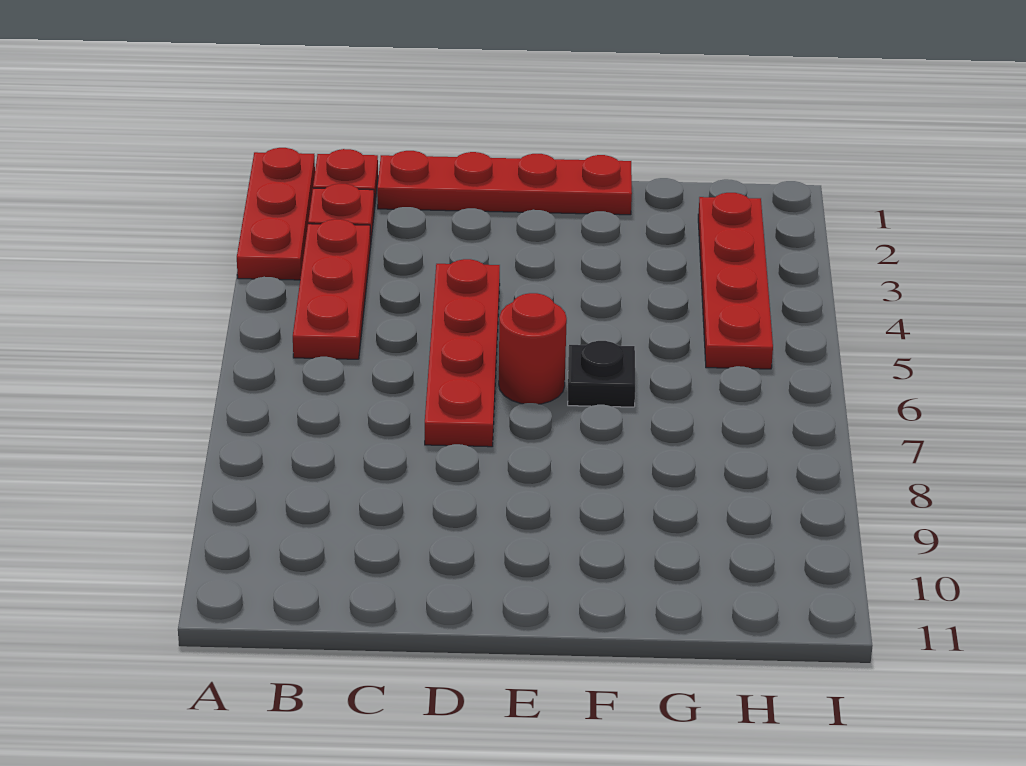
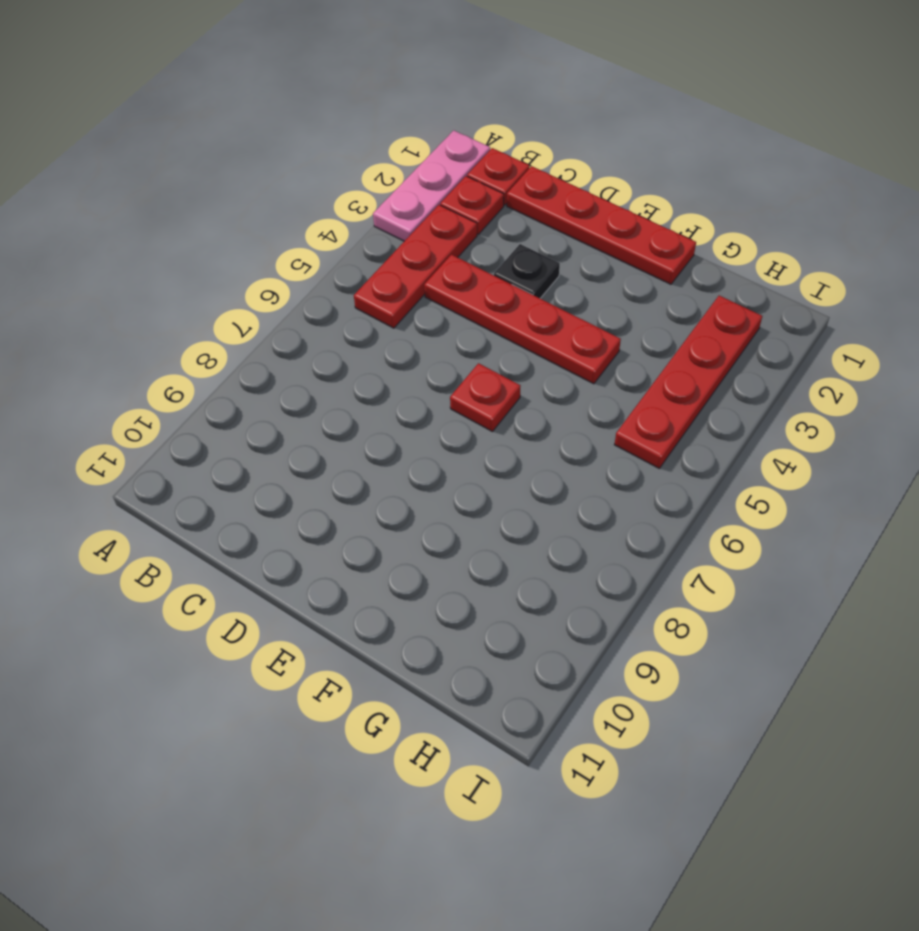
red plate A1:A3 level 1 -> pink plate A1:A3 level 1
red plate D4:D7 level 1 -> red plate C4:F4 level 1
red round brick E6 level 1 -> red plate E6 level 1
black plate F6 level 1 -> black plate D3 level 1

